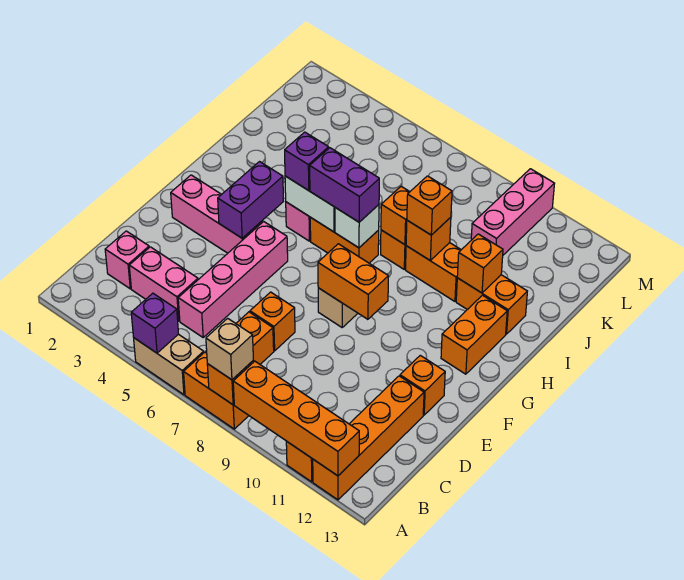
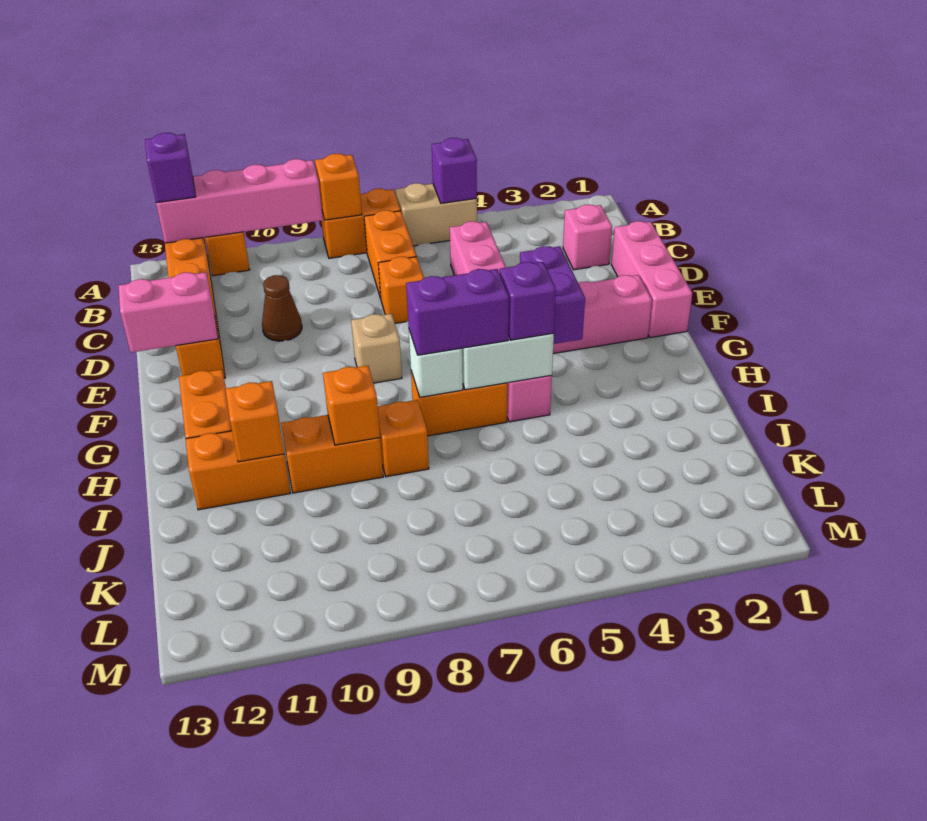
tan brick A8 level 3 -> none
orange brick A9:A12 level 2 -> pink brick A9:A12 level 2
none -> purple brick A12 level 3
pink brick C3:C4 level 1 -> pink brick E12:E13 level 2
none -> brown cone D10 level 1
orange brick F8:F9 level 2 -> none
orange brick I8 level 2 -> none
orange brick I9 level 3 -> none
pink brick K10:M10 level 1 -> pink brick D1:F1 level 1

